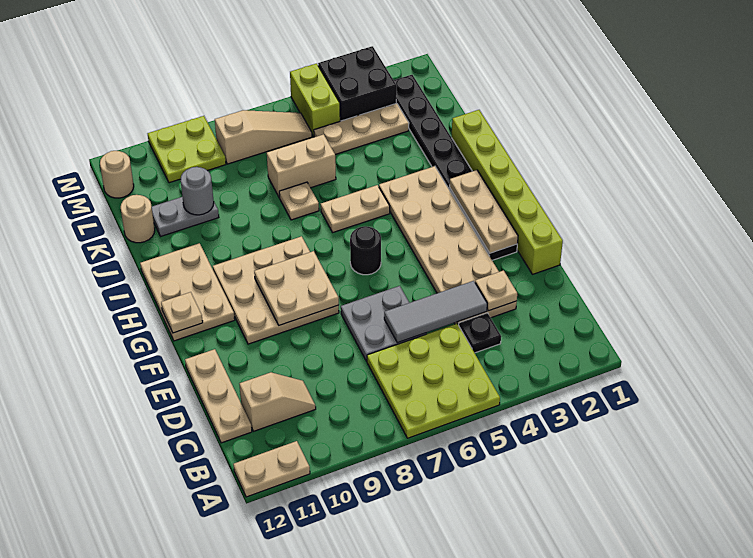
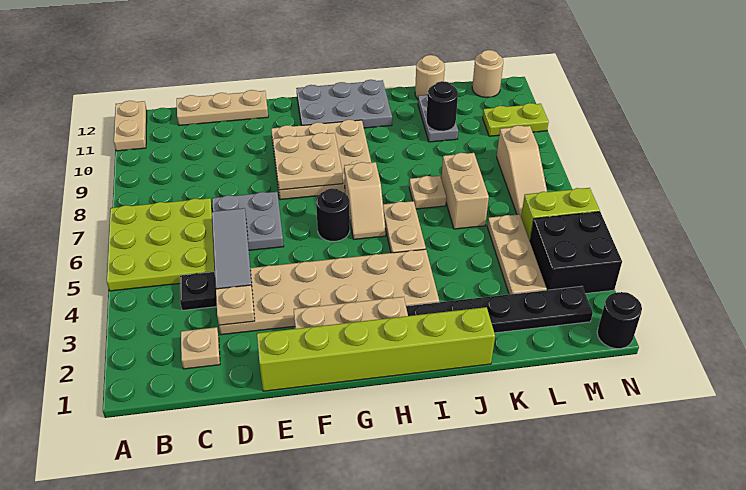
tan slope C10:C11 level 1 top 11 -> tan slope H6:H7 level 1 top 7
tan plate G11:I12 level 1 -> grey plate G11:I12 level 1
tan plate G12 level 2 -> tan plate C2 level 1
grey round brick K10 level 2 -> black round brick K10 level 2
lime plate M9:N10 level 1 -> lime plate M10:N10 level 1
none -> black round brick N1 level 1

